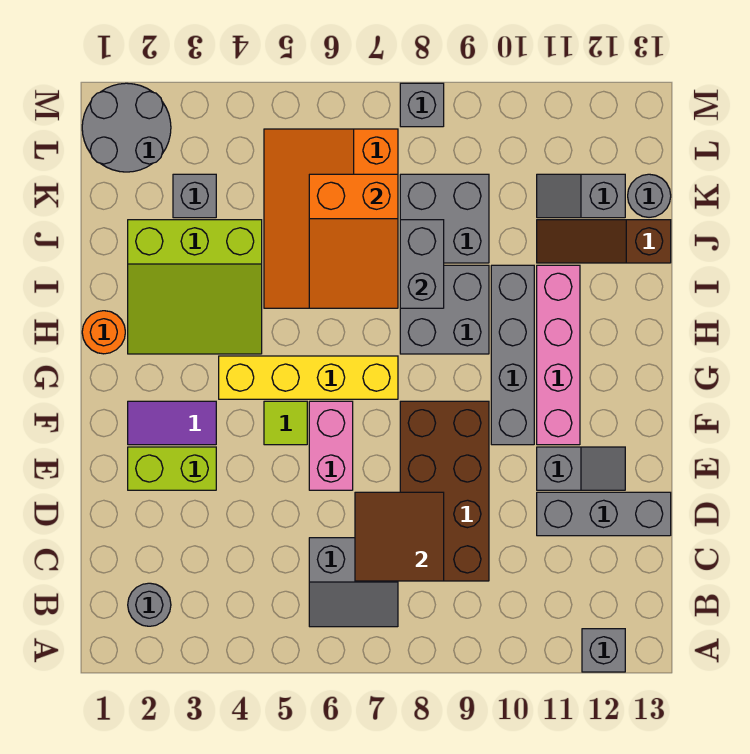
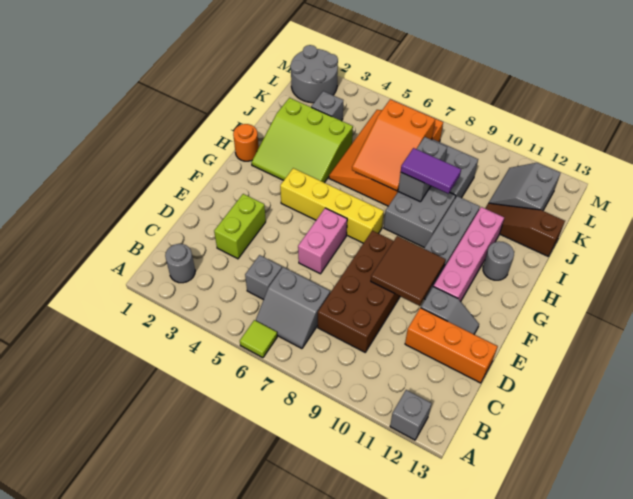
brown tile C7:D8 level 2 -> brown tile E9:F10 level 2
grey brick D11:D13 level 1 -> orange brick D11:D13 level 1
lime brick E2:E3 level 1 -> lime brick D3:E3 level 1
purple tile F2:F3 level 1 -> purple tile I8:I9 level 3
lime tile F5 level 1 -> lime tile A6 level 1
grey slope K11:K12 level 1 top 12 -> grey slope K11:L12 level 1 top 12
grey round brick K13 level 1 -> grey round brick H12 level 1
grey brick M8 level 1 -> grey brick C5 level 1

